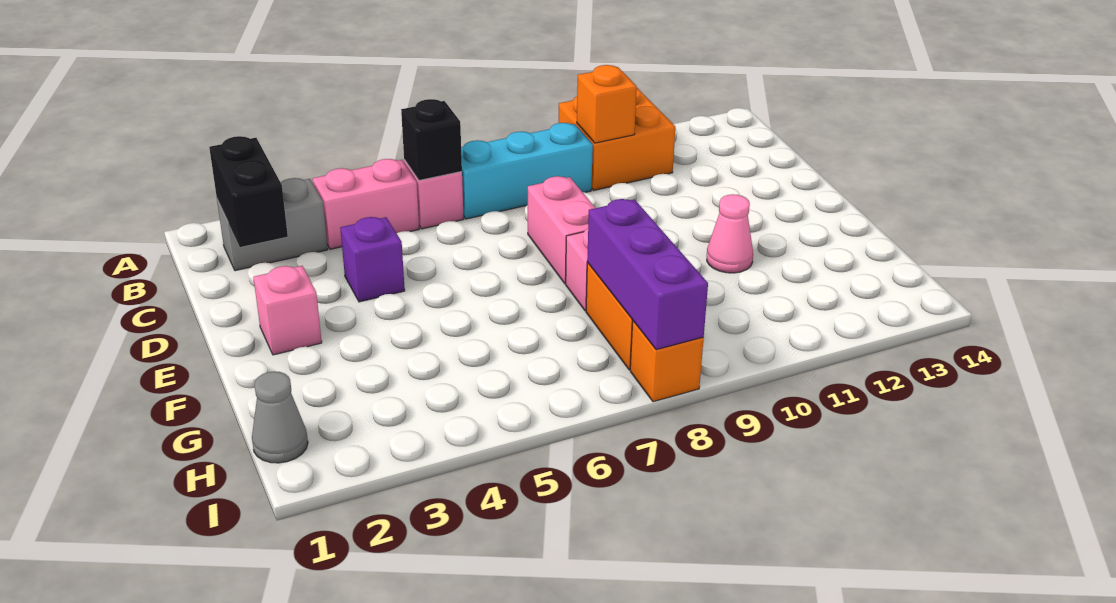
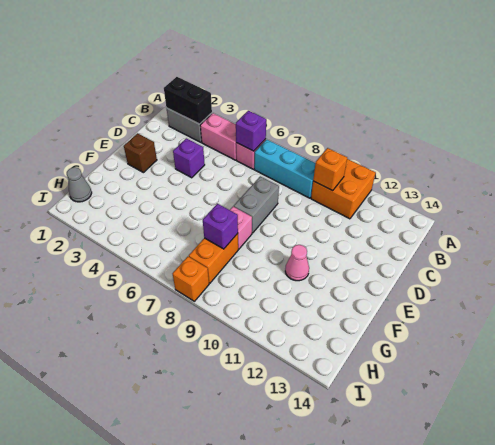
black brick B2:C2 level 2 -> black brick B2:B3 level 2
black brick B6 level 2 -> purple brick B6 level 2
pink brick D8:E8 level 1 -> grey brick D8:E8 level 1
pink brick E2 level 1 -> brown brick E2 level 1
purple brick G8:I8 level 2 -> purple brick G8 level 2

